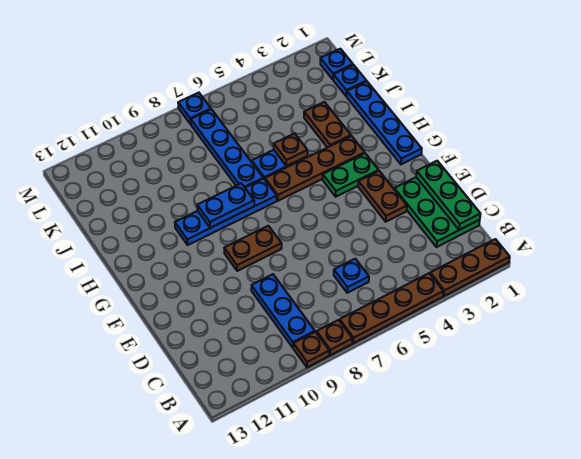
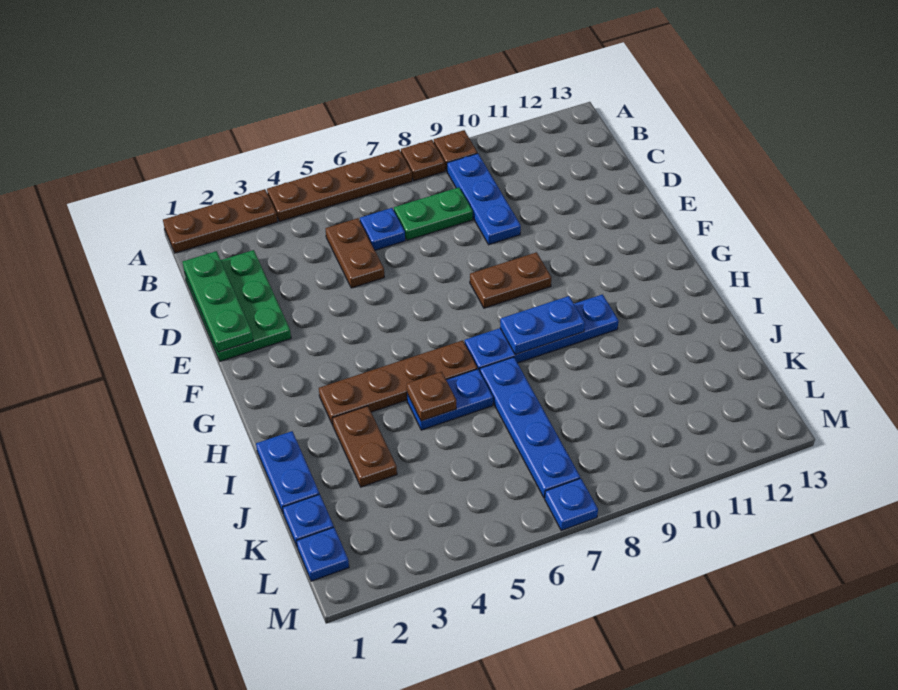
brown plate E3:F3 level 1 -> brown plate C5:D5 level 1
blue plate G1:J1 level 1 -> blue plate I1:J1 level 1
green plate G3:G4 level 1 -> green plate C7:C8 level 1

